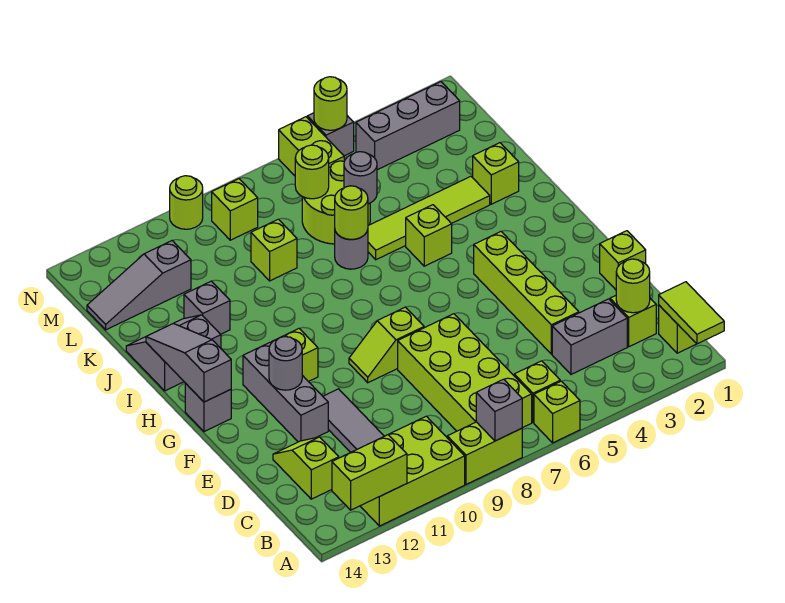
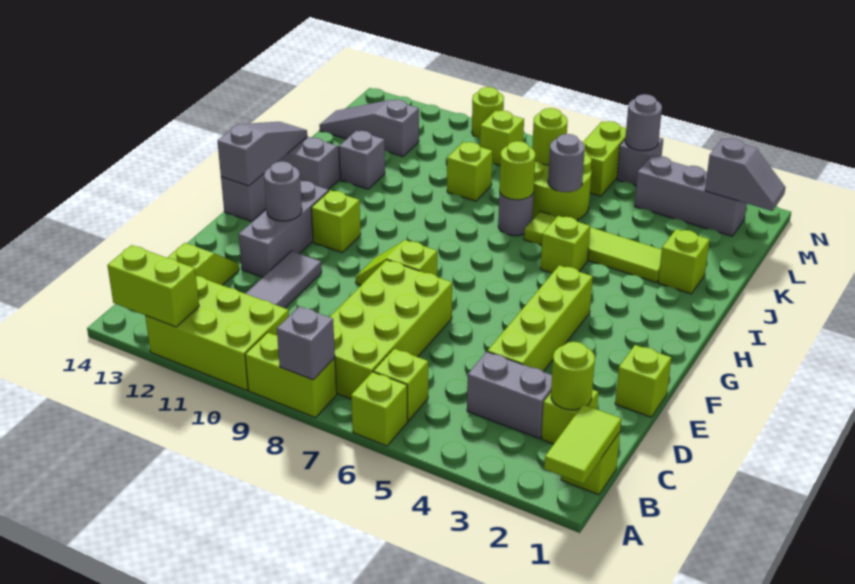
none -> grey slope M1:M2 level 2 top 2
lime round brick N5 level 2 -> grey round brick N5 level 2

